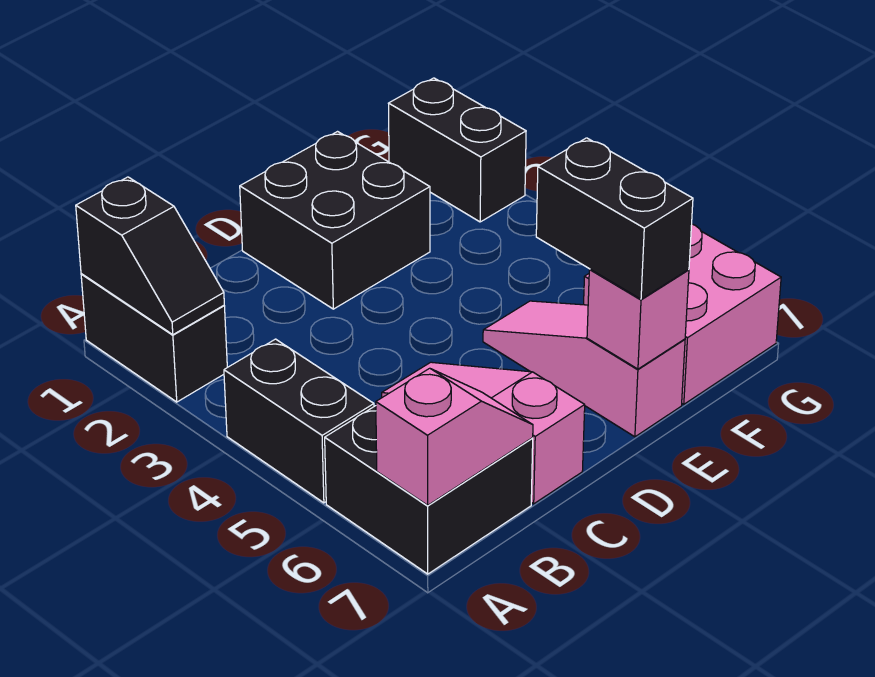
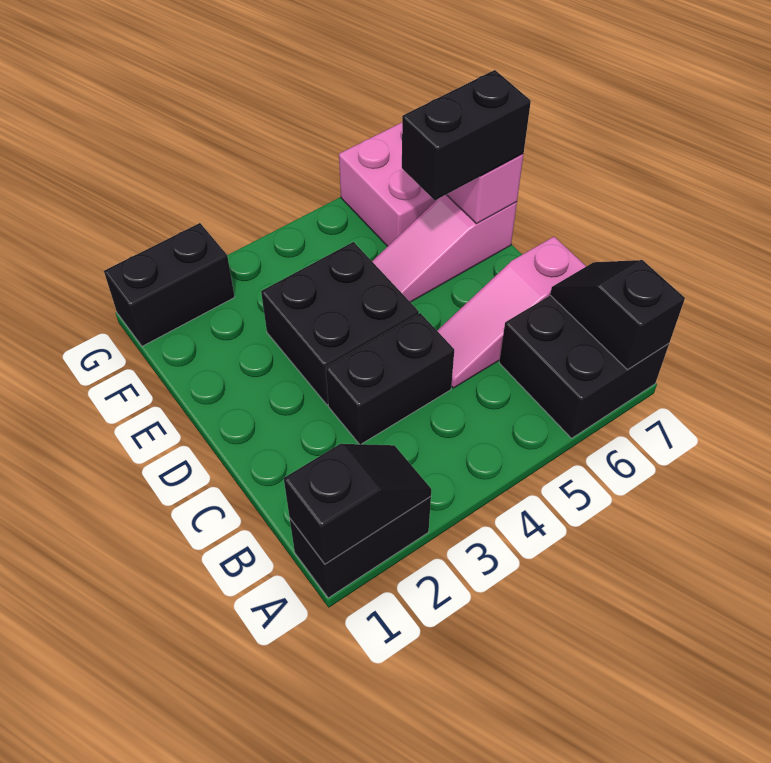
black brick A4:A5 level 1 -> black brick C3:C4 level 1
pink slope A7:B7 level 2 top A -> black slope A7:B7 level 2 top A
black brick D1:E2 level 1 -> black brick D3:E4 level 1

